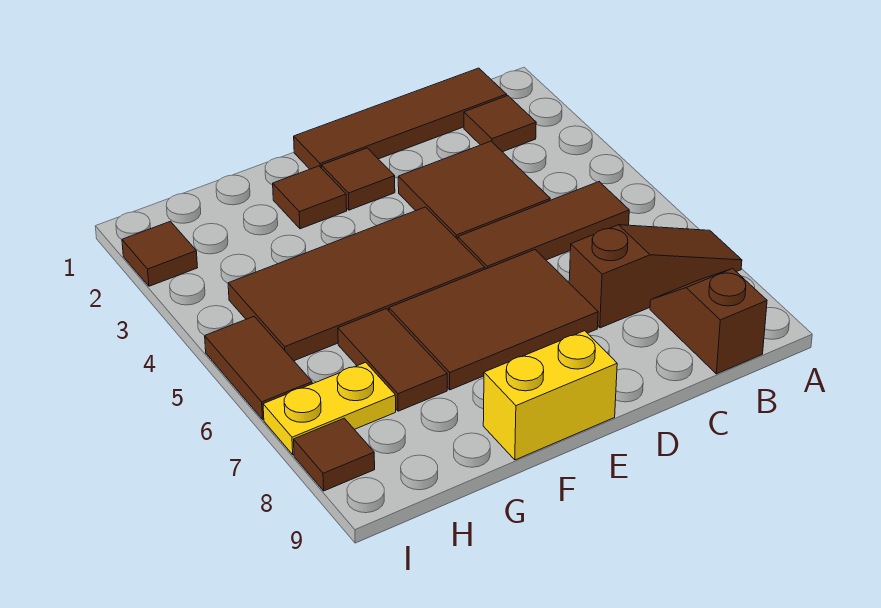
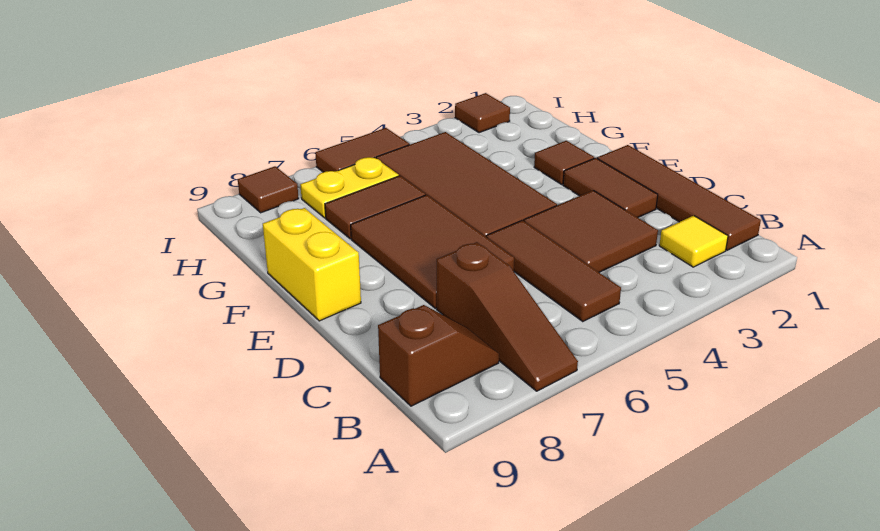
brown tile B2 level 1 -> yellow tile B2 level 1
brown tile E2 level 1 -> brown tile D2:E2 level 1
yellow plate H7:I7 level 1 -> yellow plate H6:H7 level 1

